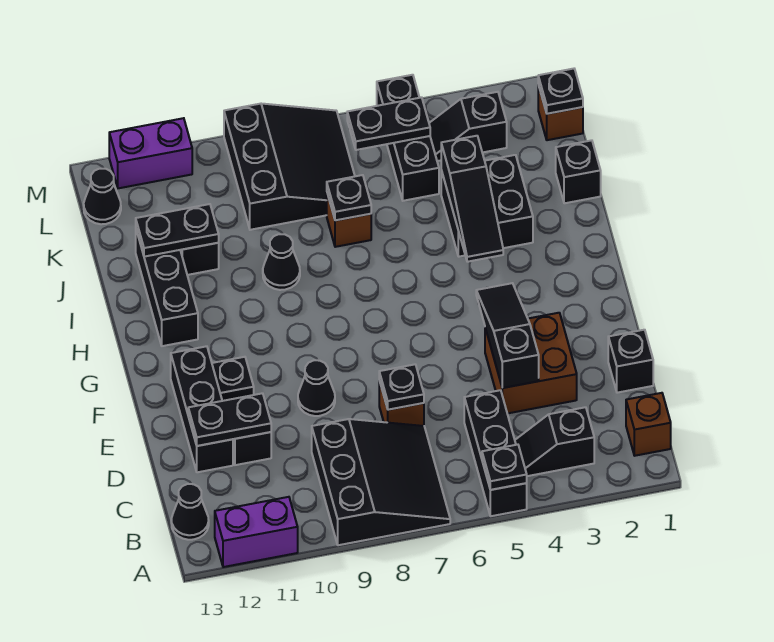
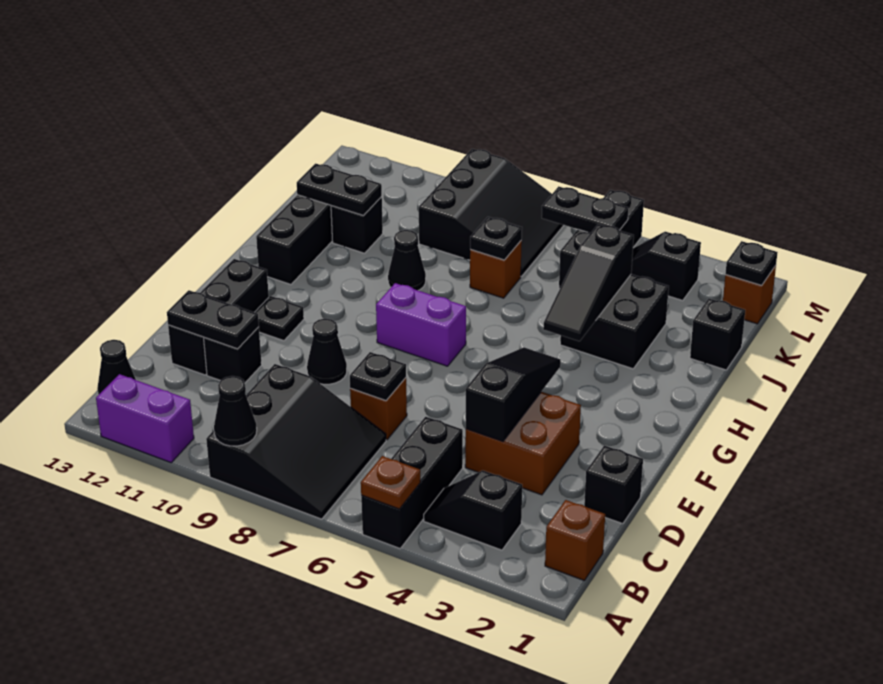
black plate A5 level 2 -> brown plate A5 level 2
black cone L13 level 1 -> black cone A9 level 2
purple brick M11:M12 level 1 -> purple brick G7:G8 level 1

